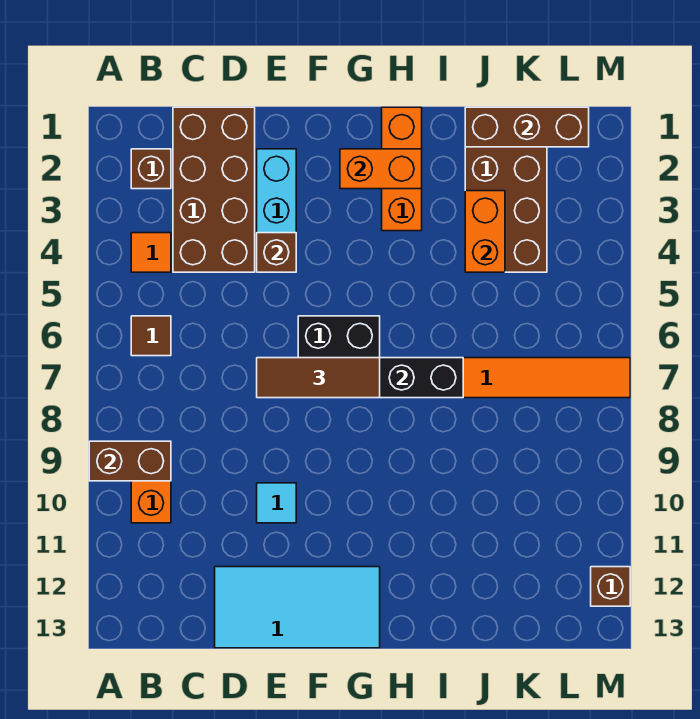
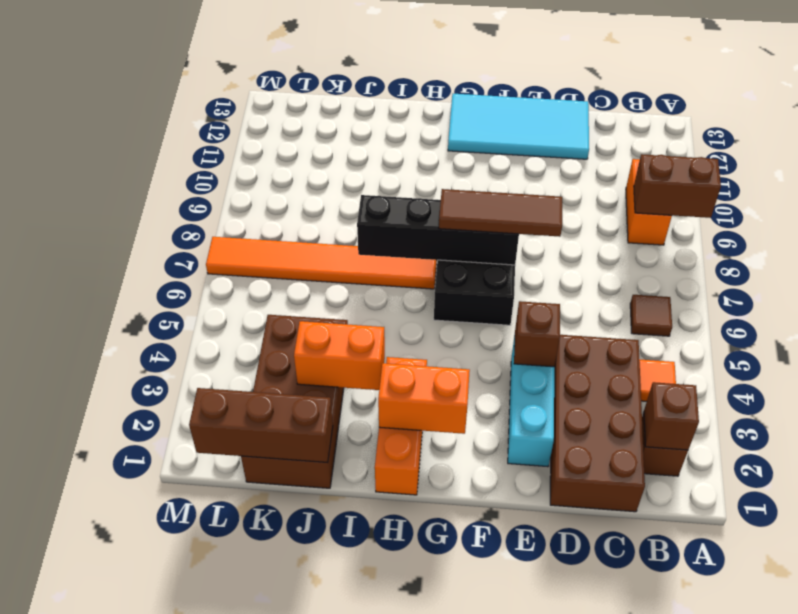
cyan tile E10 level 1 -> none
orange brick J3:J4 level 2 -> orange brick I3:J3 level 2
brown brick M12 level 1 -> brown brick B2 level 2

